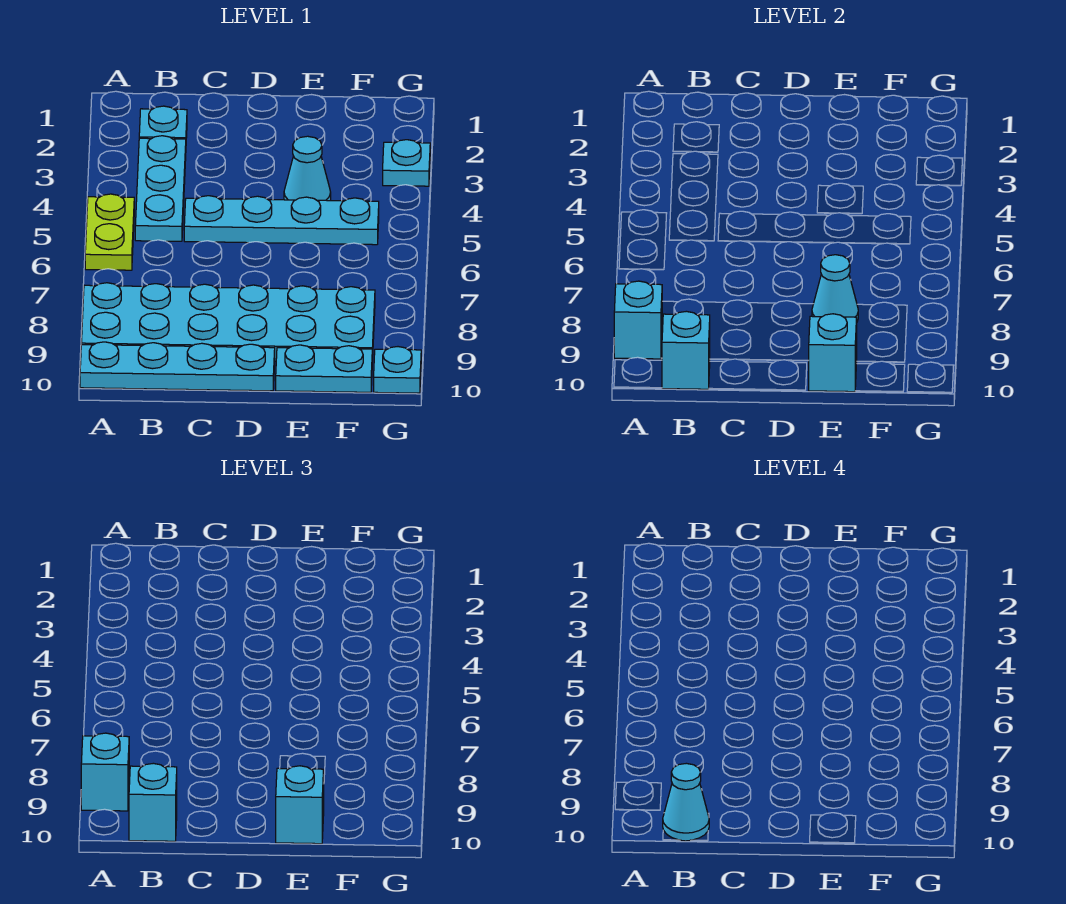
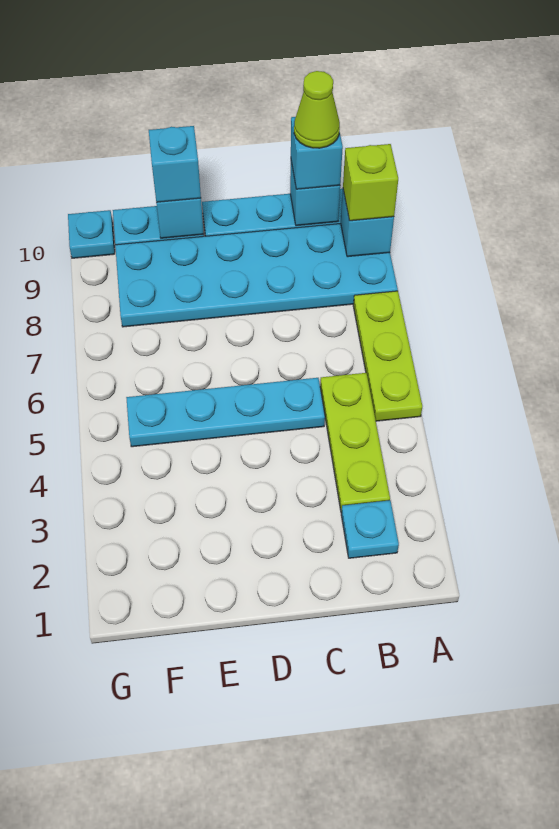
lime plate A5:A6 level 1 -> lime plate A5:A7 level 1
cyan brick A9 level 3 -> lime brick A9 level 3
cyan plate B3:B5 level 1 -> lime plate B3:B5 level 1
cyan cone B10 level 4 -> lime cone B10 level 4
cyan cone E4 level 1 -> none
cyan cone E8 level 2 -> none
cyan plate G3 level 1 -> none

